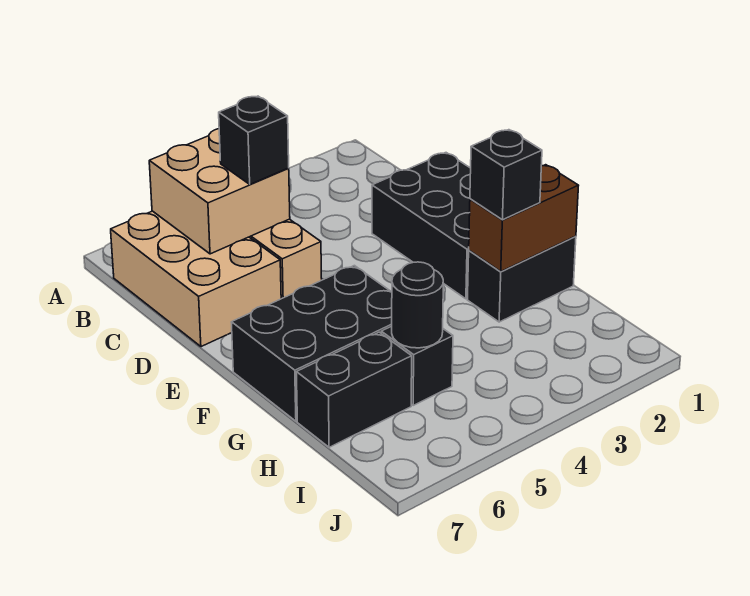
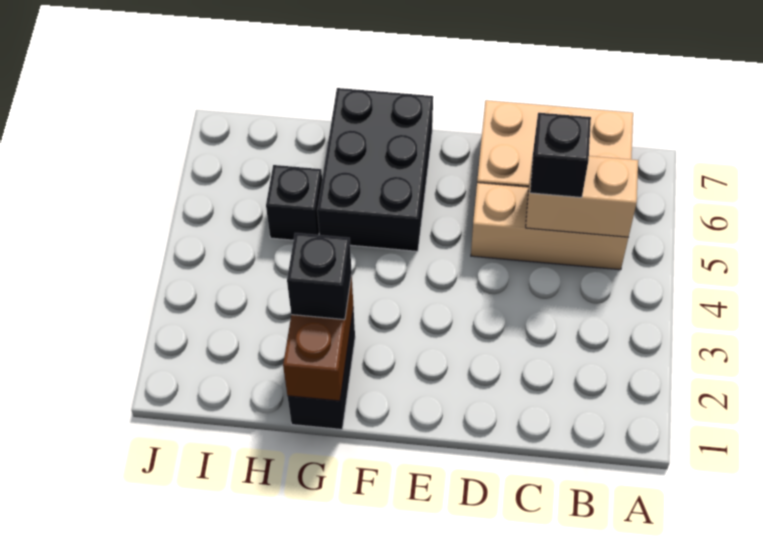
tan brick B5:C6 level 2 -> tan brick B5:C5 level 2
black brick D1:F2 level 1 -> none
black round brick H5 level 2 -> none
black brick H6:H7 level 1 -> none

